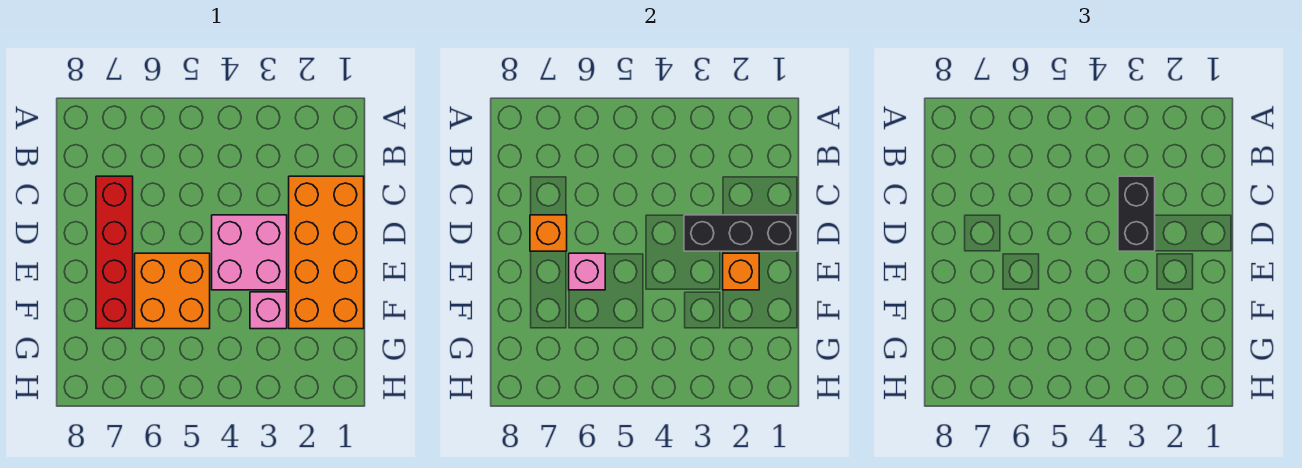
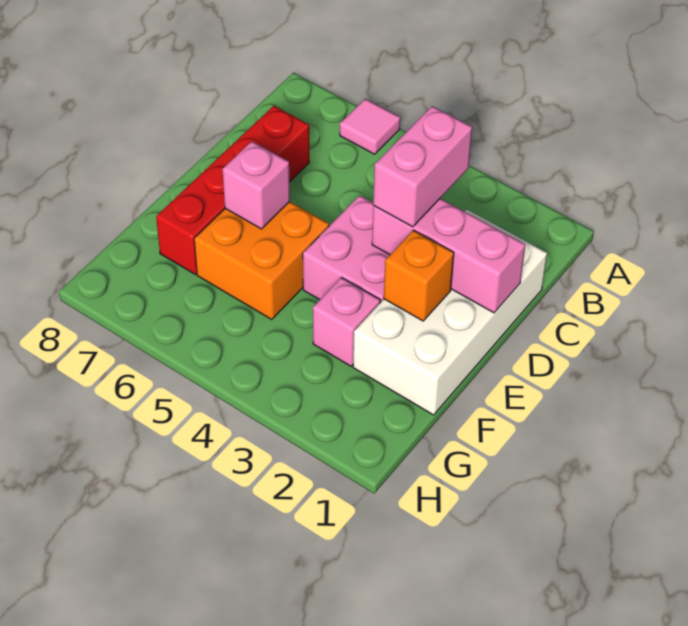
none -> pink tile A6 level 1
orange brick C1:F2 level 1 -> white brick C1:F2 level 1
black brick C3:D3 level 3 -> pink brick C3:D3 level 3
black brick D1:D3 level 2 -> pink brick D1:D3 level 2
orange brick D7 level 2 -> none

